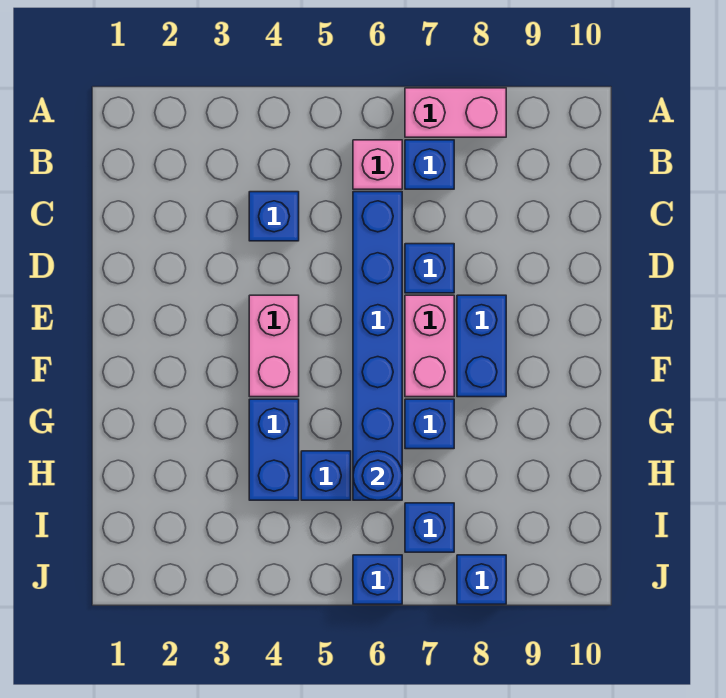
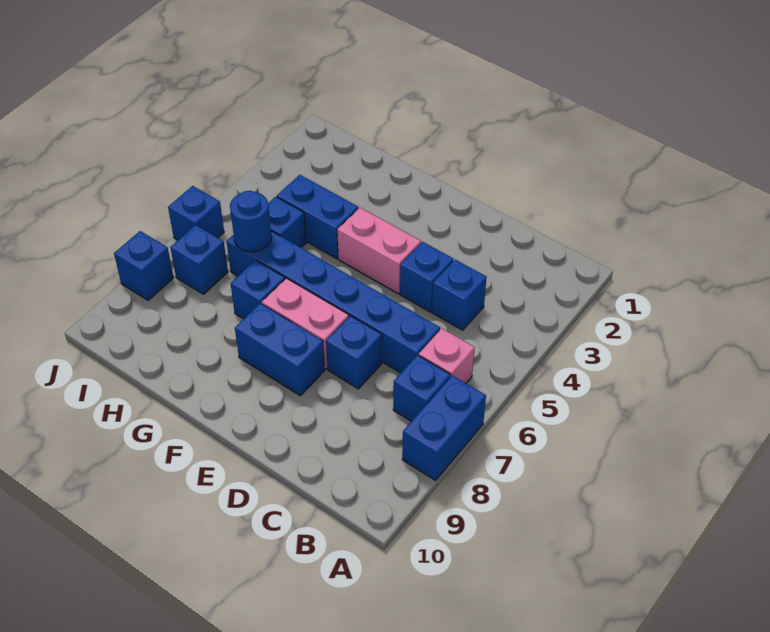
pink brick A7:A8 level 1 -> blue brick A7:A8 level 1
none -> blue brick D4 level 1

